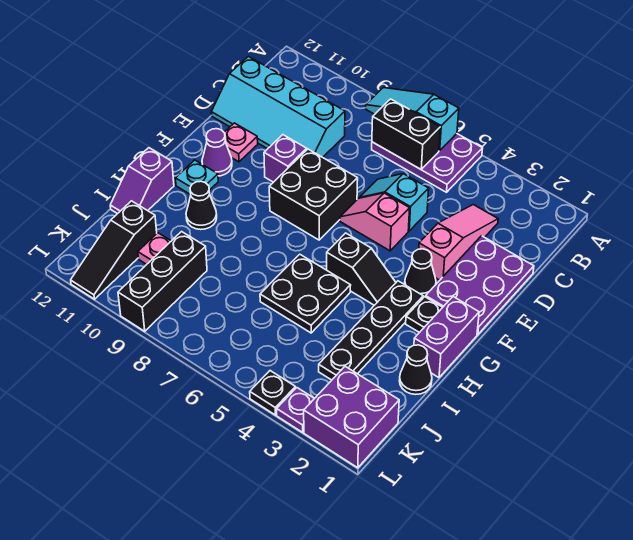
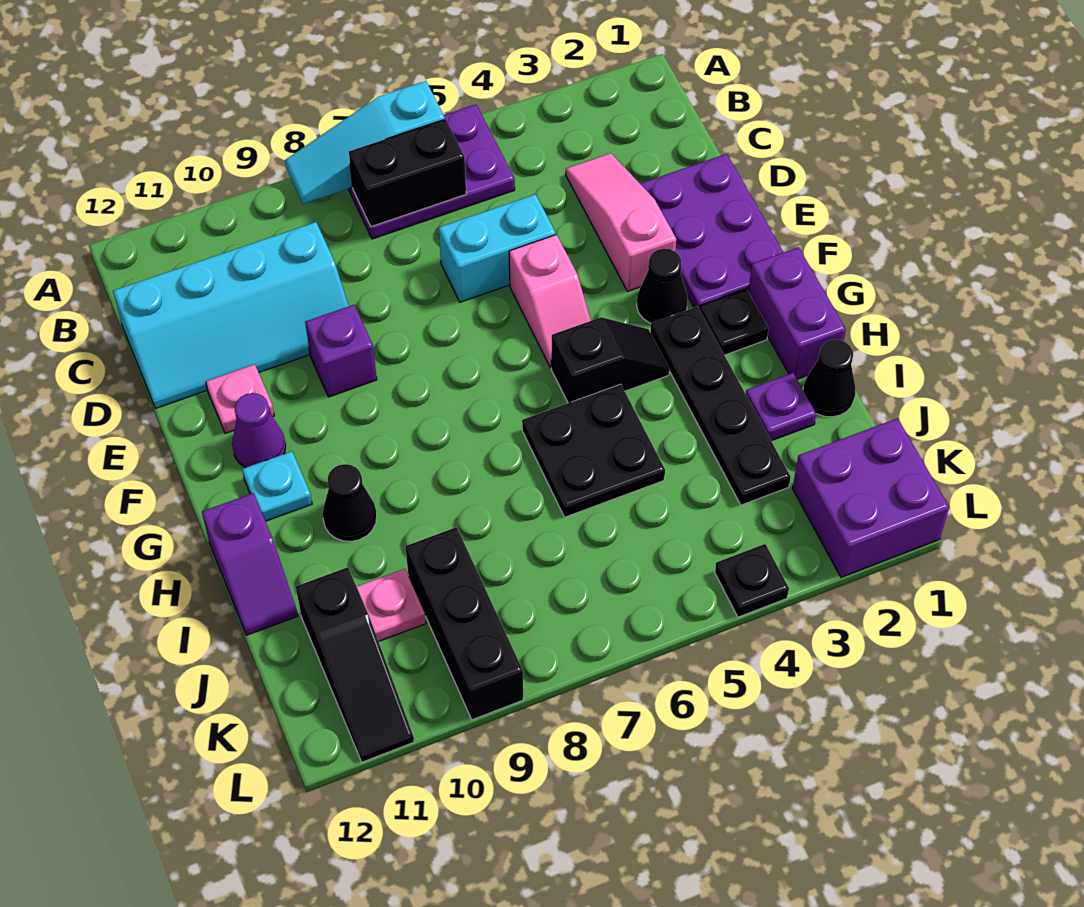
cyan slope D5:D6 level 1 top 5 -> cyan brick D5:D6 level 1
pink slope E5:E6 level 1 top 5 -> pink slope E5:F5 level 1 top E
black brick E7:F8 level 1 -> none
purple plate L3 level 1 -> purple plate I2 level 1

